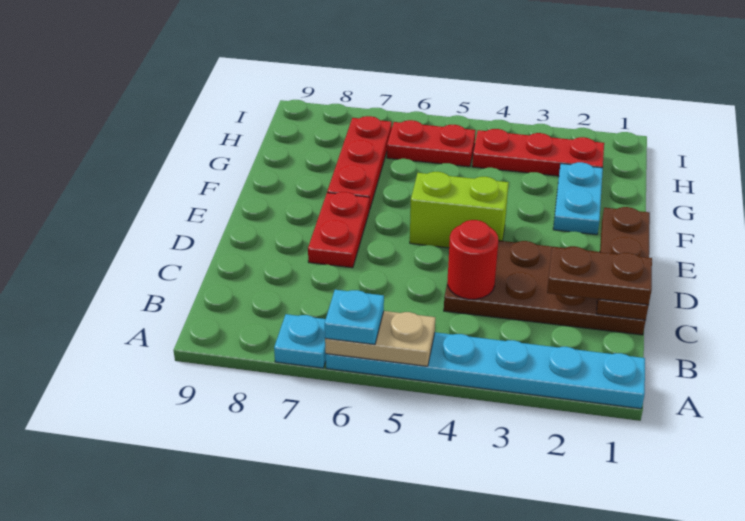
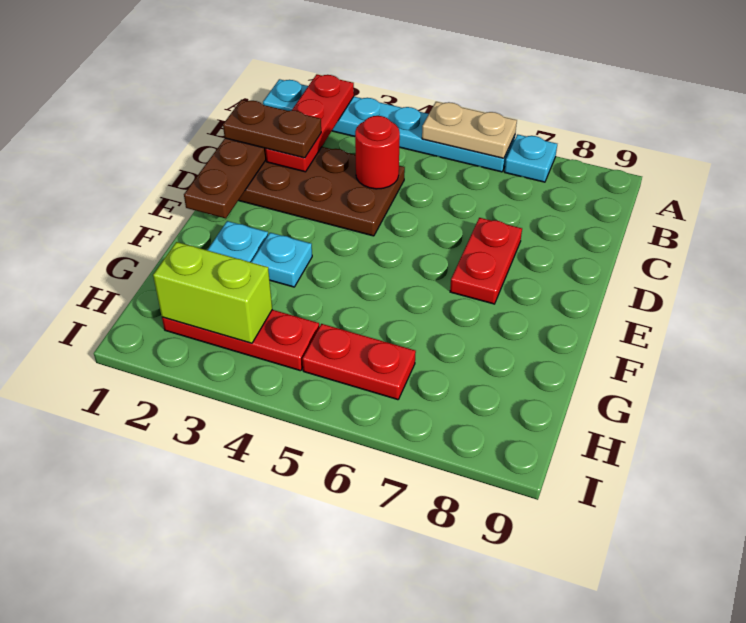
cyan plate A6 level 3 -> cyan plate F3 level 1
lime brick E4:E5 level 1 -> lime brick H2:H3 level 2
red plate F7:H7 level 1 -> red plate A2:C2 level 2

